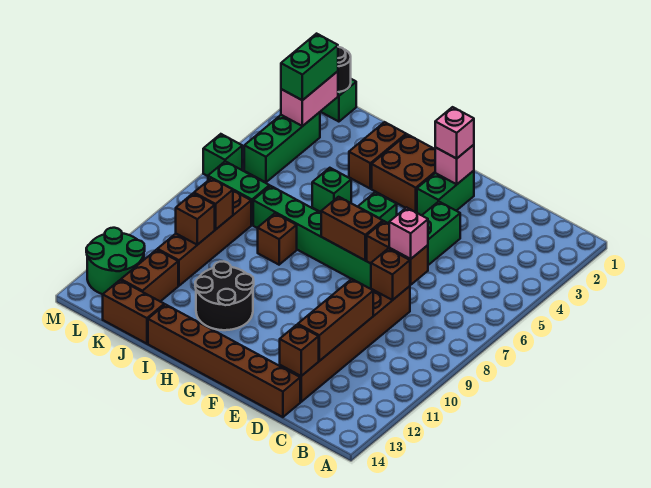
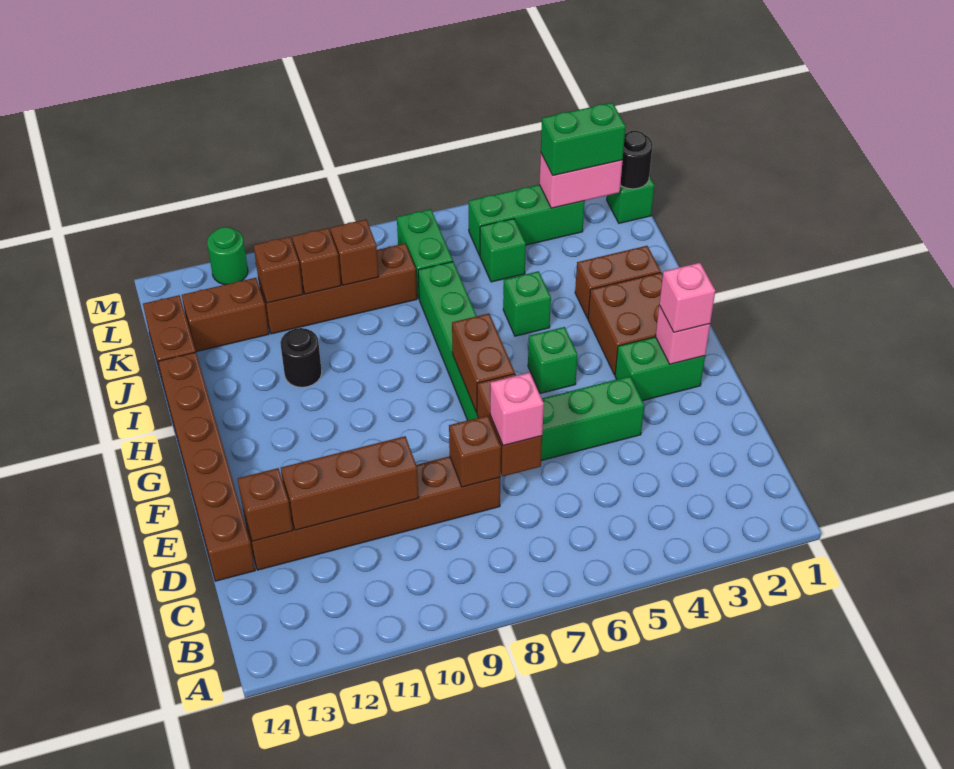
black round brick H11:I12 level 1 -> black round brick I11 level 1
brown brick I8 level 1 -> brown brick K11 level 2
green round brick L12:M13 level 1 -> green round brick M12 level 1
green brick M6 level 1 -> green brick K5 level 1

